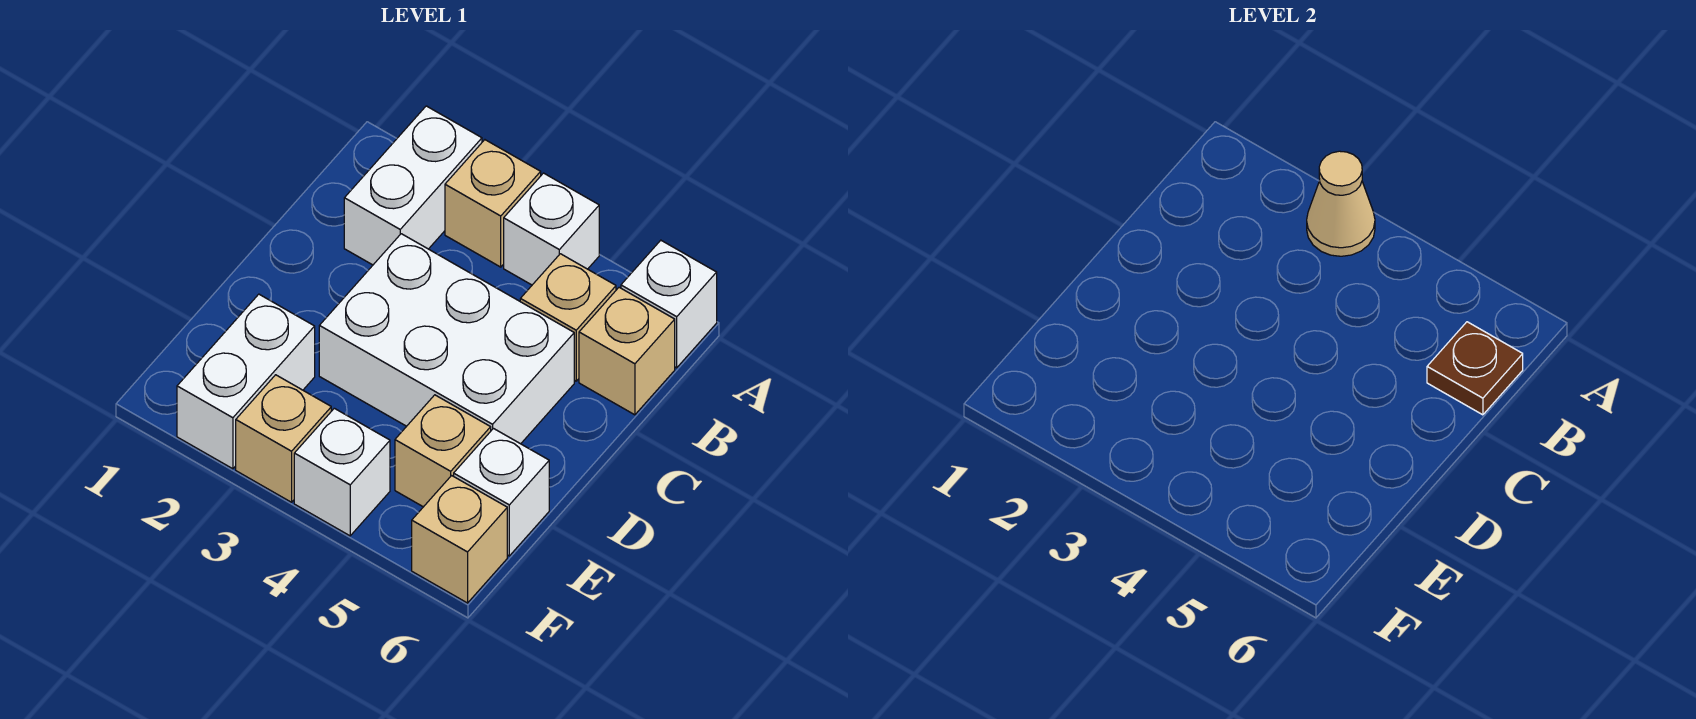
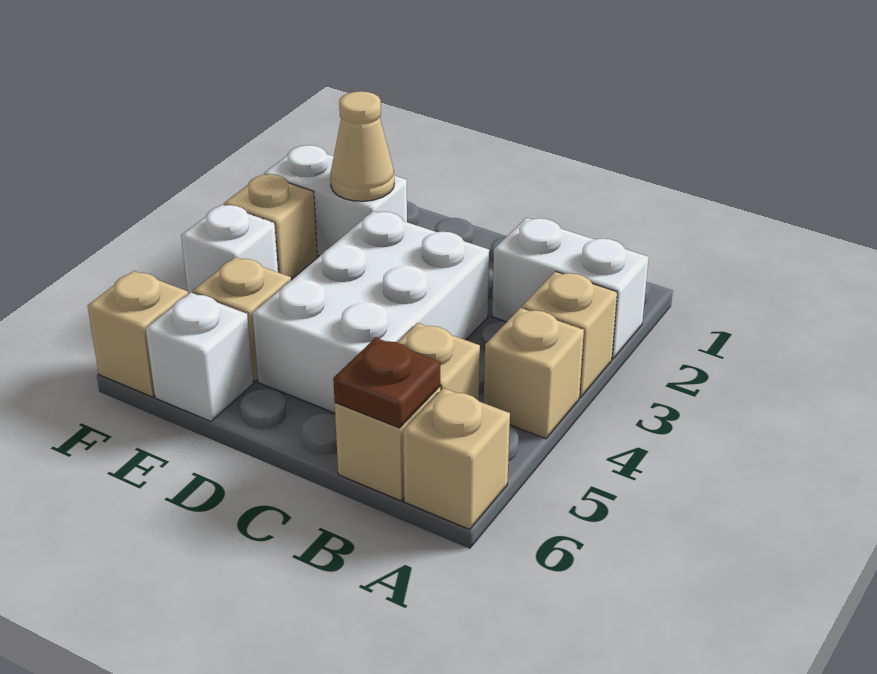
tan cone A3 level 2 -> tan cone E2 level 2
white brick A4 level 1 -> tan brick A4 level 1
white brick A6 level 1 -> tan brick A6 level 1

